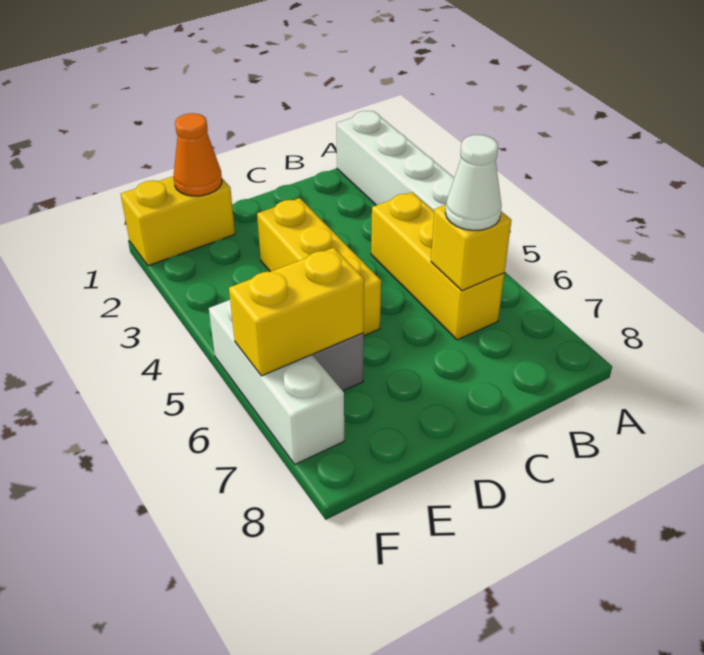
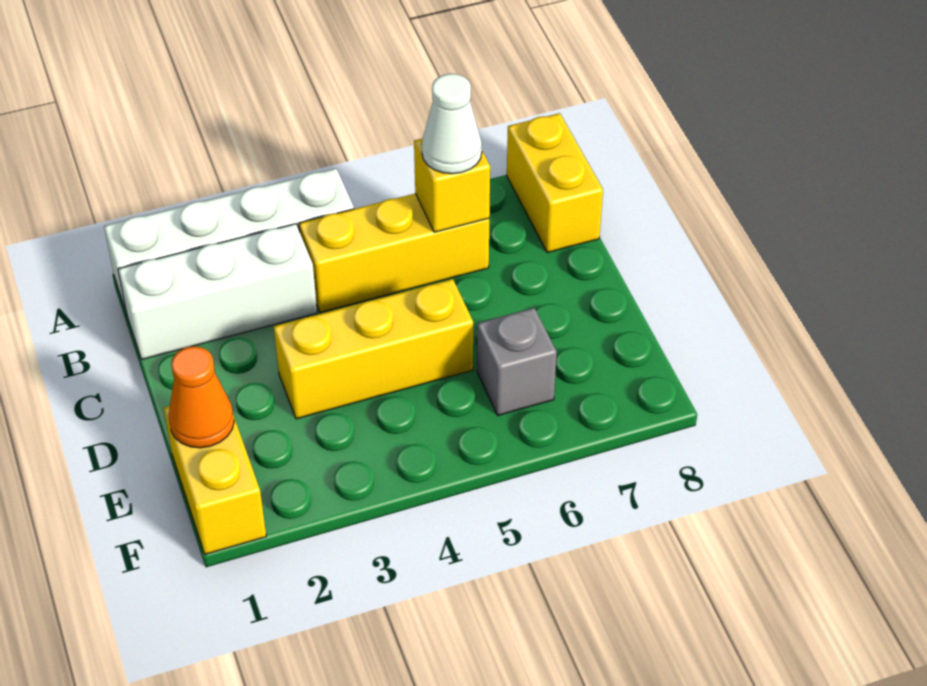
yellow brick E6:F6 level 2 -> yellow brick A8:B8 level 1
white brick F5:F7 level 1 -> white brick B1:B3 level 1

